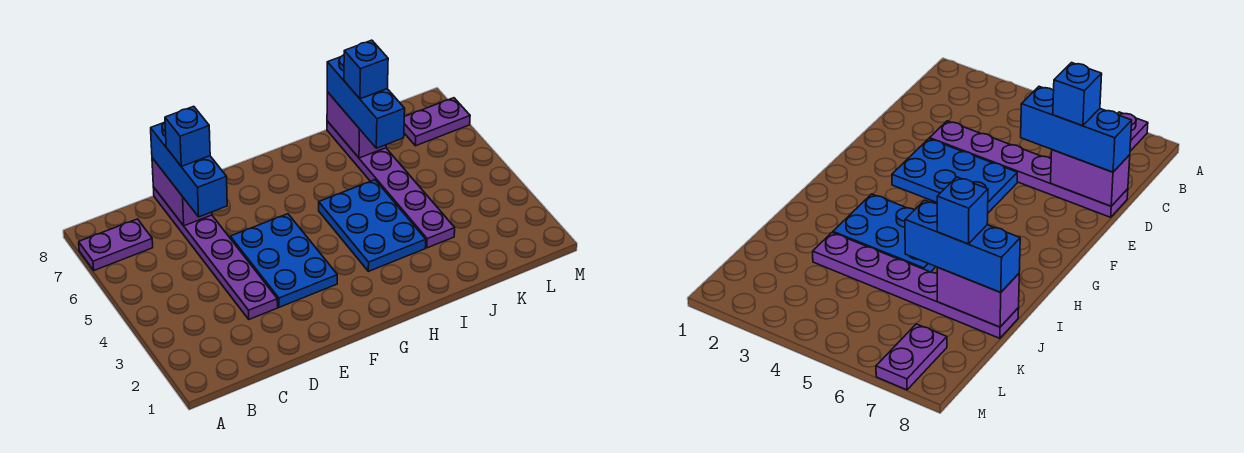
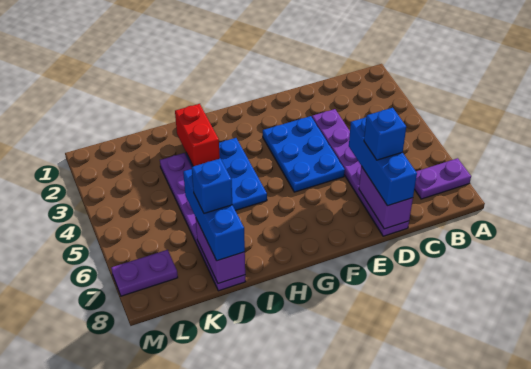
none -> red brick I2:I3 level 2

